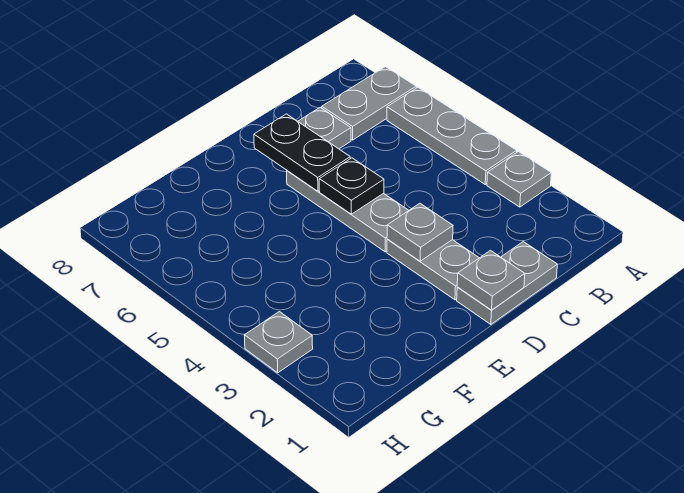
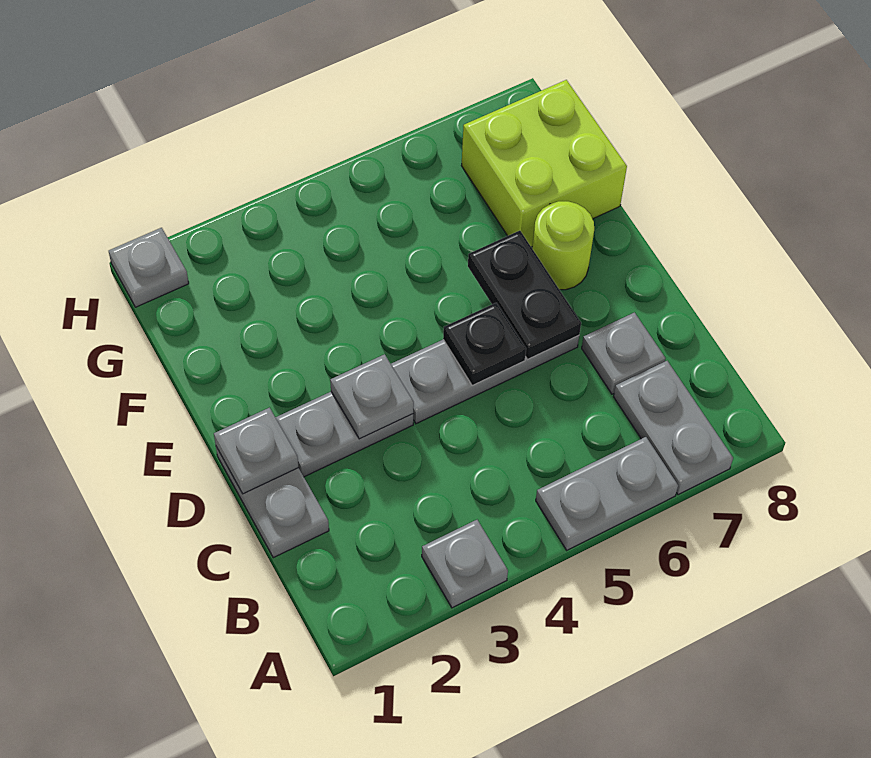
grey plate A4:A6 level 1 -> grey plate A5:A6 level 1
black plate D6:D7 level 2 -> black plate D6:E6 level 2
none -> lime round brick E7 level 1
none -> lime brick F7:G8 level 1
grey plate H3 level 1 -> grey plate H1 level 1

